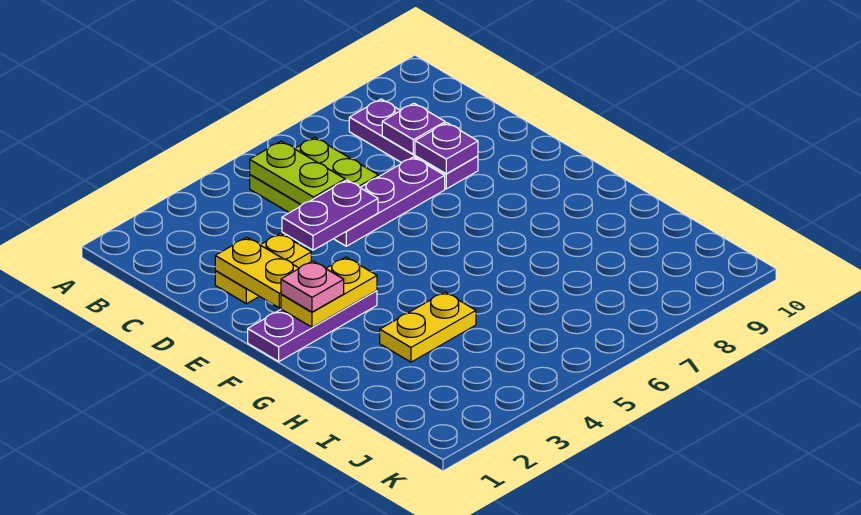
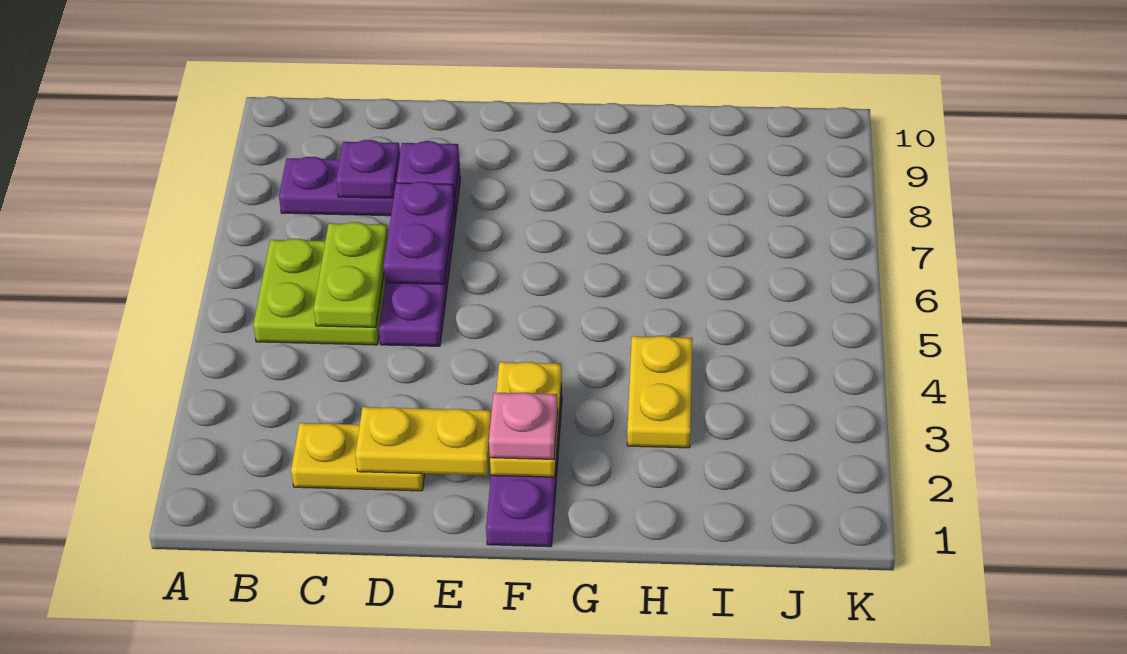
lime plate B5:C5 level 2 -> lime plate C5:C6 level 2
yellow plate D2:D3 level 1 -> yellow plate C2:D2 level 1
purple plate D4:D5 level 2 -> purple plate D6:D7 level 2

